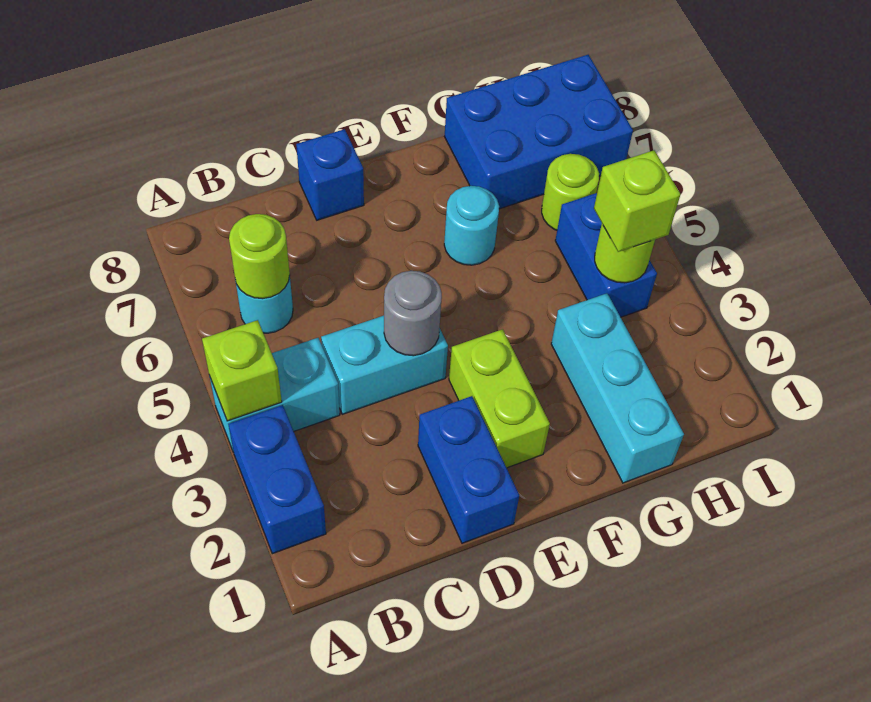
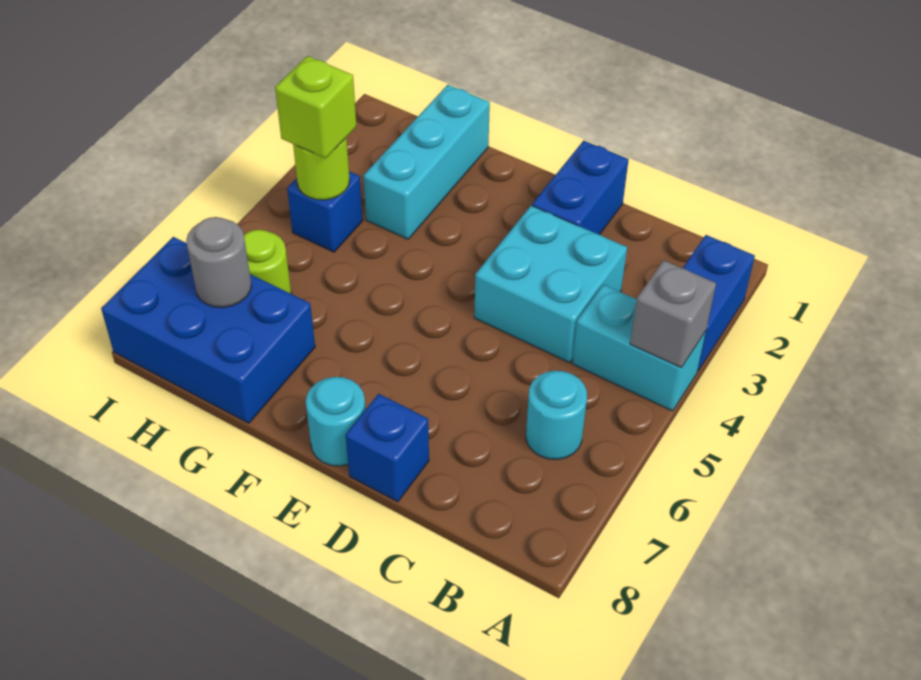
lime brick A4 level 2 -> grey brick A4 level 2
lime round brick B6 level 2 -> none
cyan brick C4:D4 level 1 -> cyan brick C3:D4 level 1
grey round brick D4 level 2 -> grey round brick H7 level 2
lime brick E2:E3 level 1 -> none
cyan round brick F6 level 1 -> cyan round brick E8 level 1
blue brick H4:H5 level 1 -> blue brick H4 level 1

